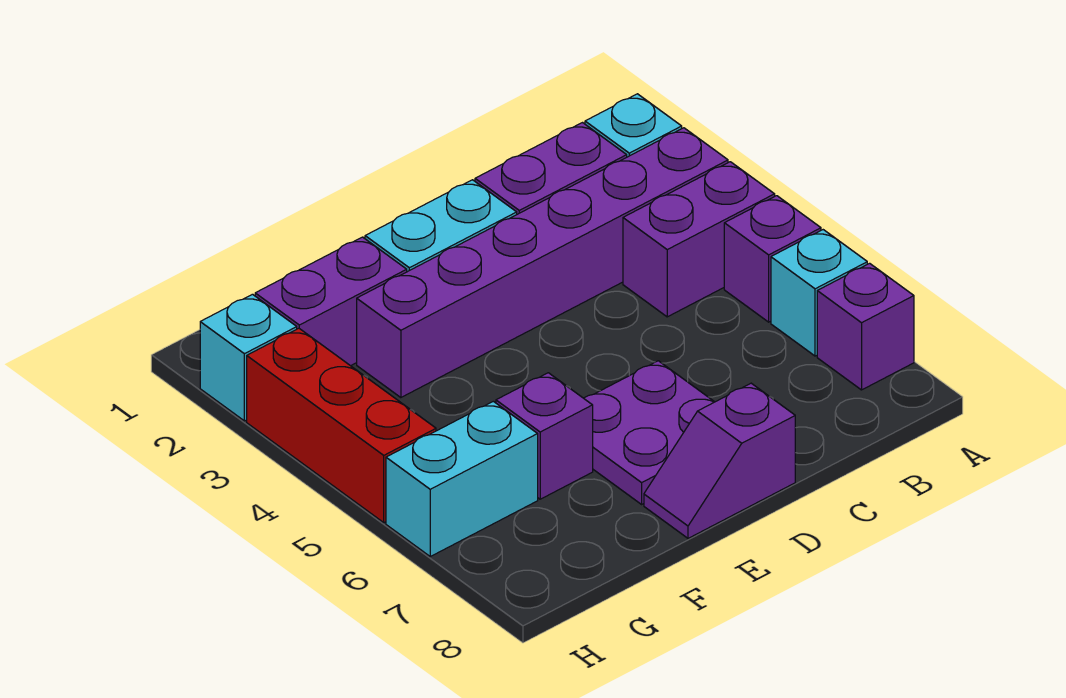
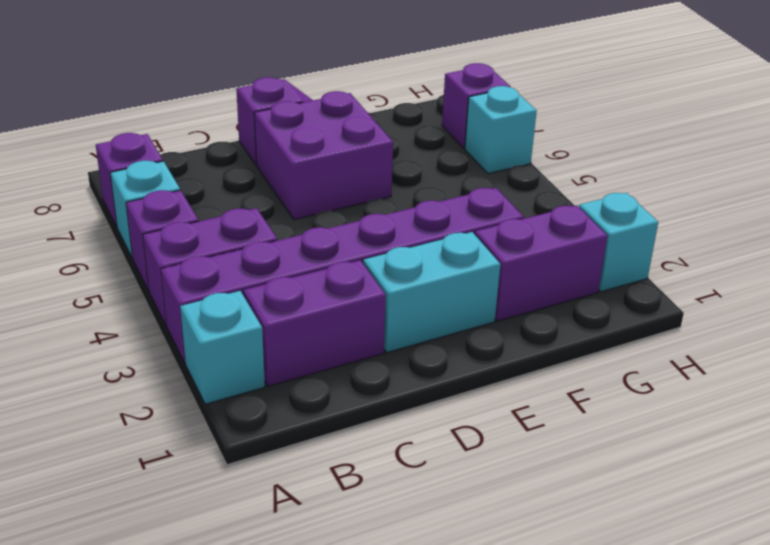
purple plate D6:E7 level 1 -> purple brick D6:E7 level 1
purple brick F6 level 1 -> purple brick H7 level 1
cyan brick G6:H6 level 1 -> cyan brick H6 level 1
red brick H3:H5 level 1 -> none

